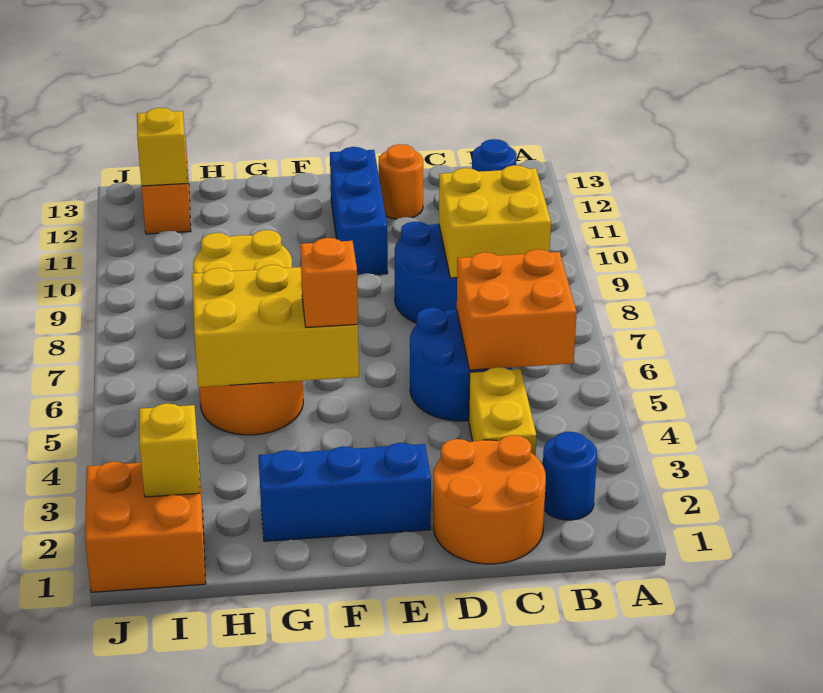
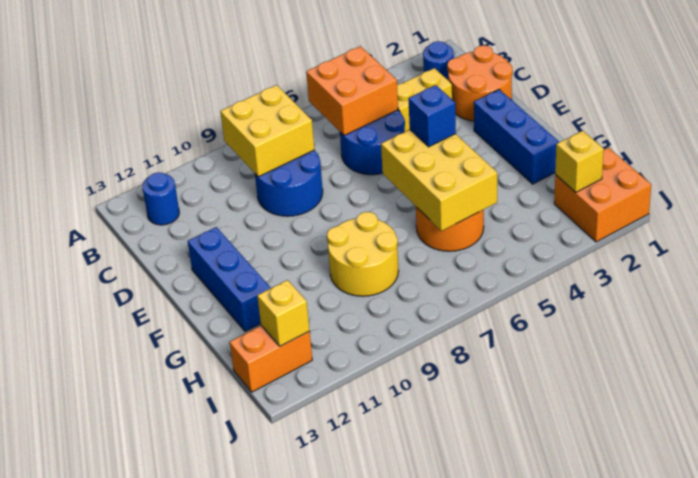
orange round brick D12 level 1 -> none
blue brick E10:E12 level 1 -> blue brick E12:G12 level 1
orange brick F5 level 3 -> blue brick F5 level 3

